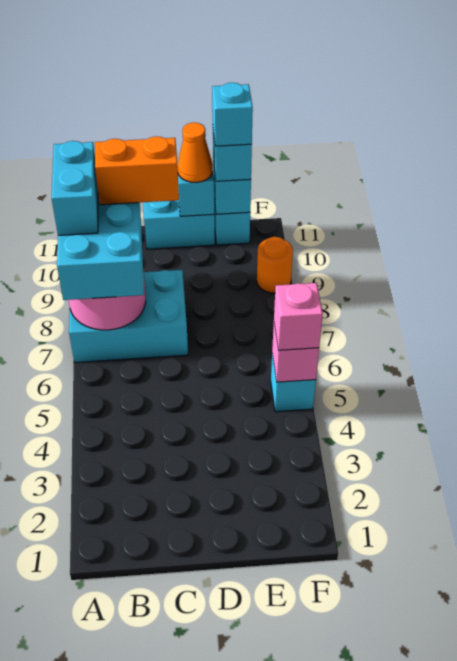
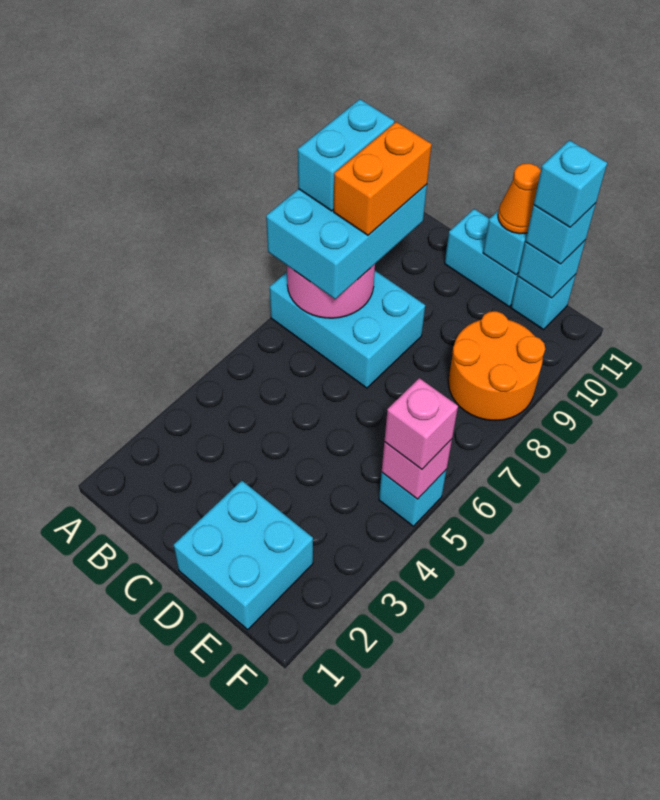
orange brick B9:C9 level 4 -> orange brick B8:B9 level 4
none -> cyan brick D1:E2 level 1
orange round brick F9 level 1 -> orange round brick E8:F9 level 1

